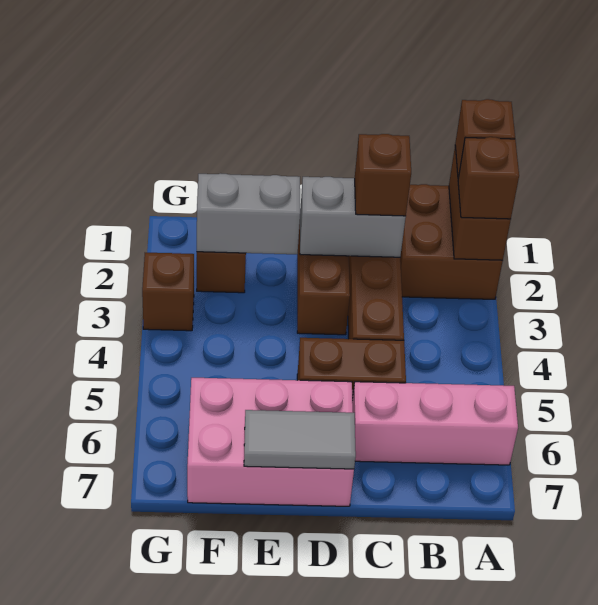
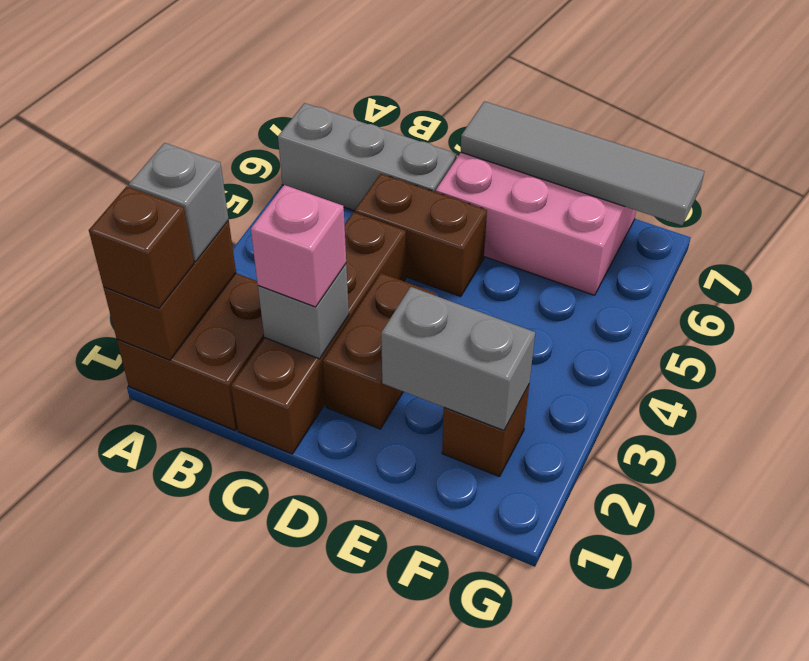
brown brick A2 level 3 -> grey brick A2 level 3
pink brick A6:C6 level 1 -> grey brick A6:C6 level 1
grey brick C2:D2 level 2 -> grey brick C2 level 2
brown brick C2 level 3 -> pink brick C2 level 3
grey tile D7:E7 level 2 -> grey tile D7:G7 level 2
brown brick G3 level 1 -> none

